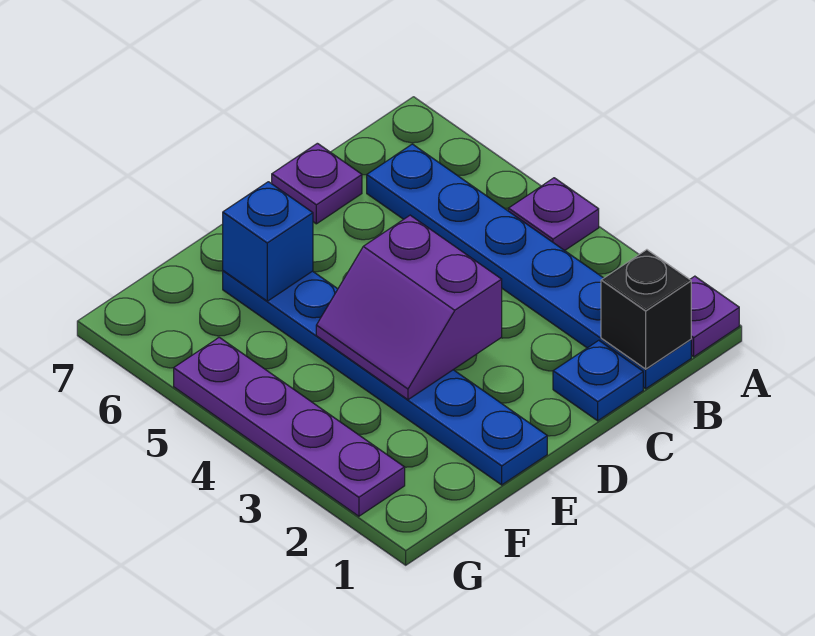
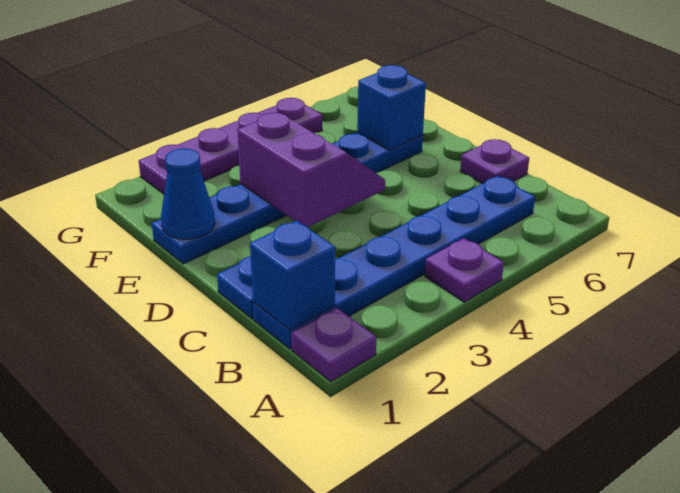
black brick B1 level 2 -> blue brick B1 level 2
purple slope D3:E4 level 2 top D -> purple slope D3:E4 level 2 top 3
none -> blue cone E1 level 2

